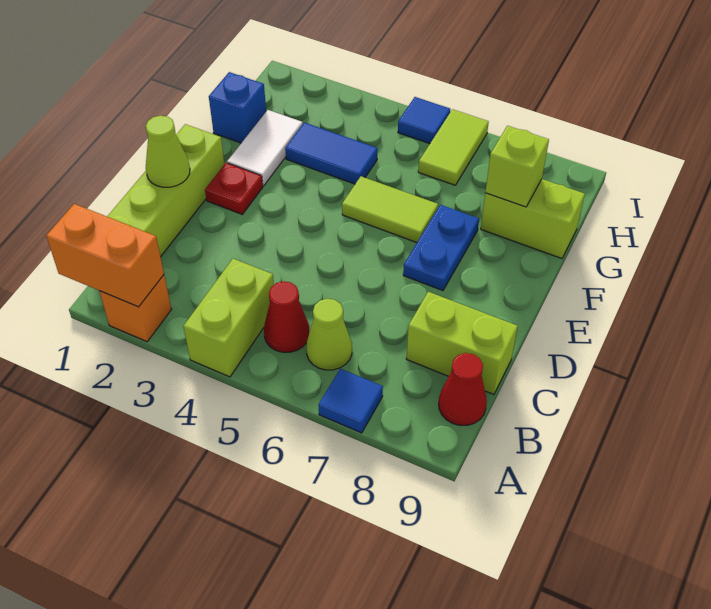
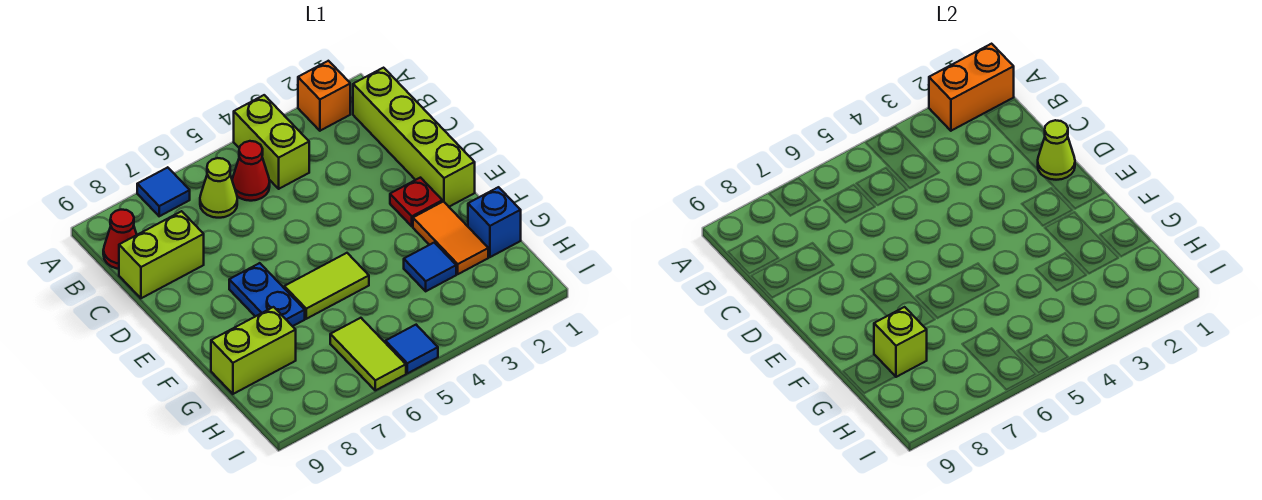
white tile F2:G2 level 1 -> orange tile F2:G2 level 1
blue tile G3:G4 level 1 -> blue tile G3 level 1

